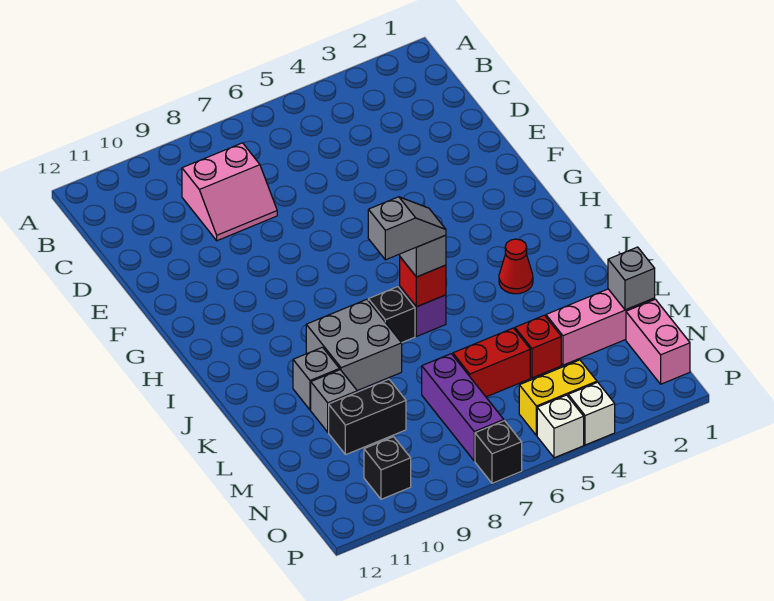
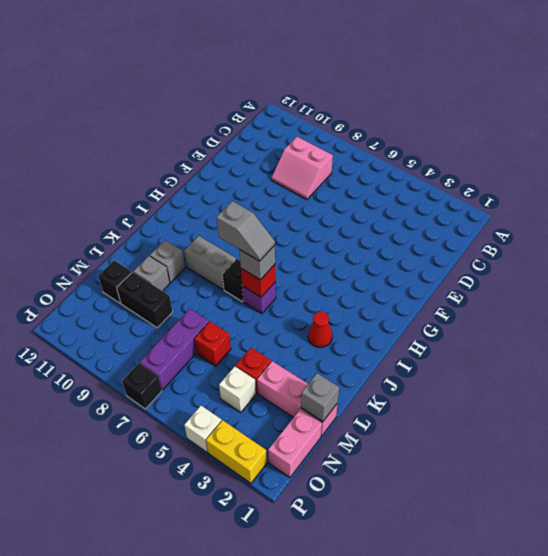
grey brick J8:K9 level 1 -> grey brick J8:J9 level 1
red brick M5:M6 level 1 -> red brick M6 level 1
yellow brick O4:O5 level 1 -> yellow brick P2:P3 level 1
black brick O10 level 1 -> black brick M11 level 1
white brick P5 level 1 -> white brick N4 level 1

